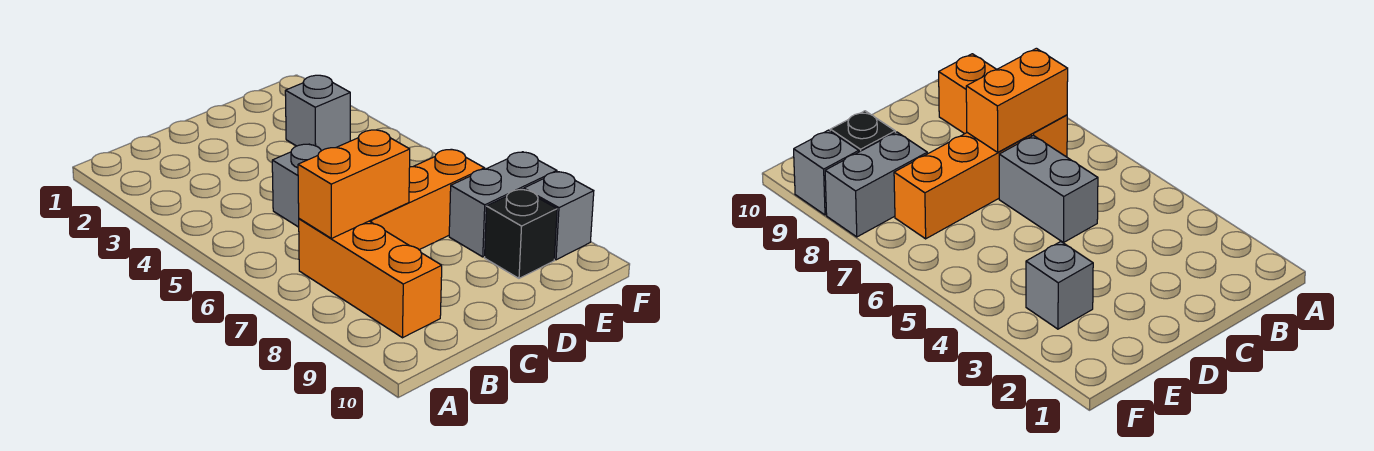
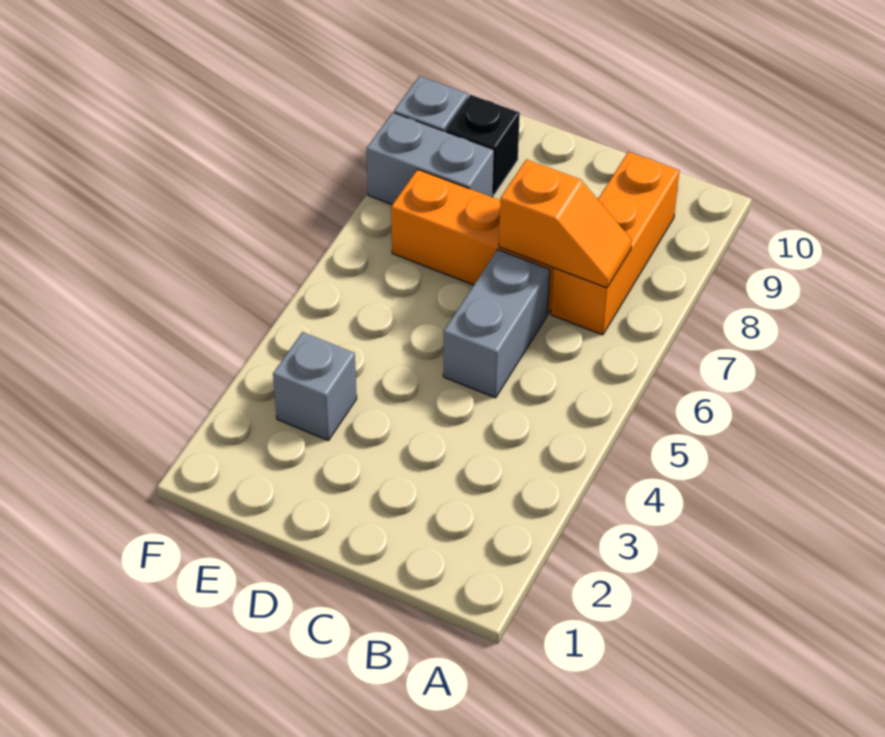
orange brick B7:C7 level 2 -> orange slope B7:C7 level 2 top C

